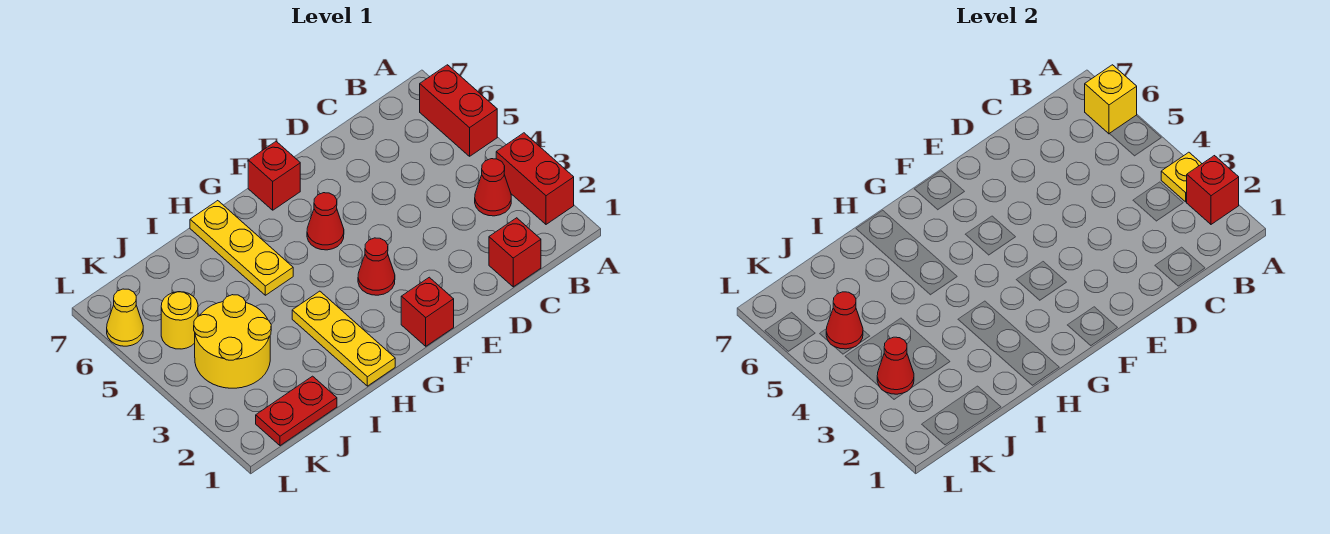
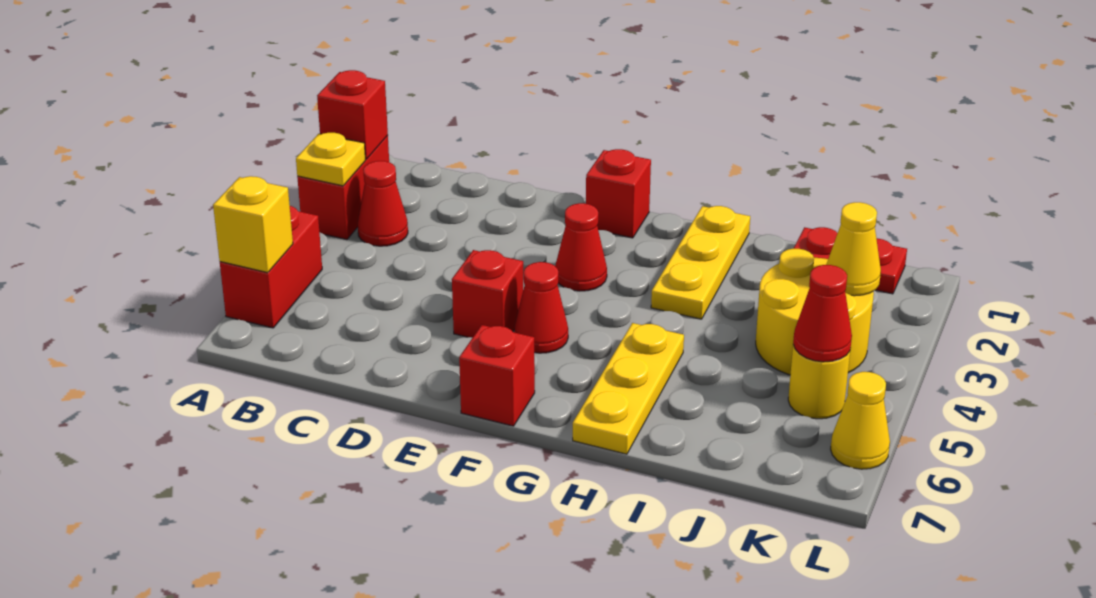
red brick C1 level 1 -> red brick E5 level 1
red cone K3 level 2 -> yellow cone K3 level 2

